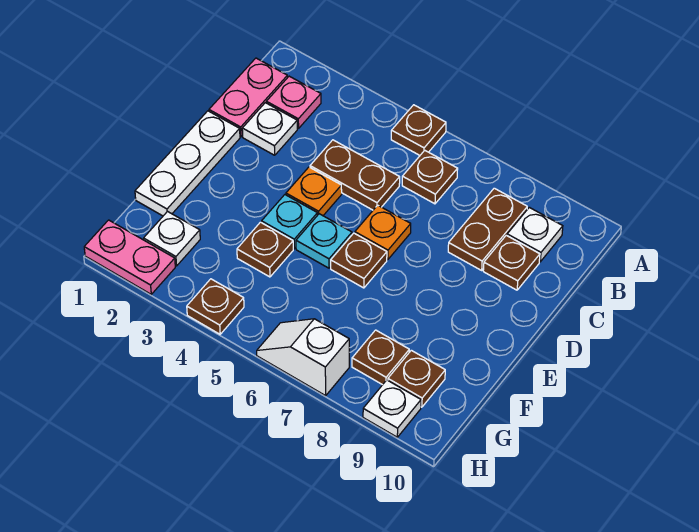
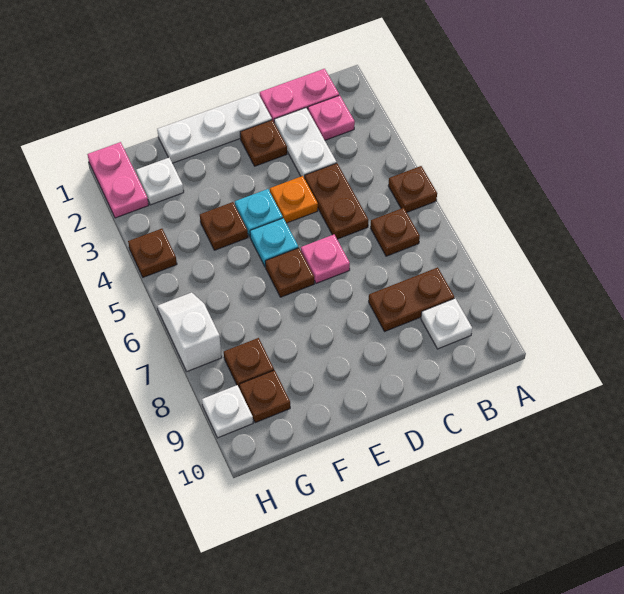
white plate C2 level 1 -> white plate C2:C3 level 1
brown plate C9 level 1 -> brown plate D2 level 1
orange plate D6 level 1 -> pink plate D6 level 1

